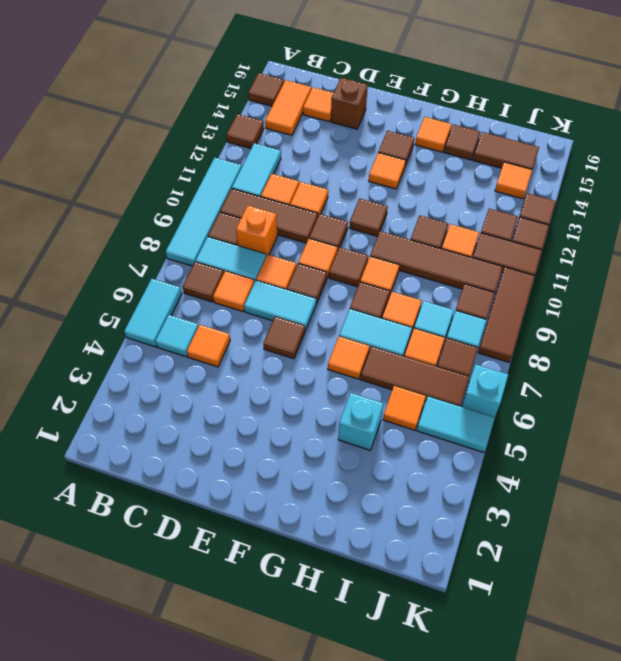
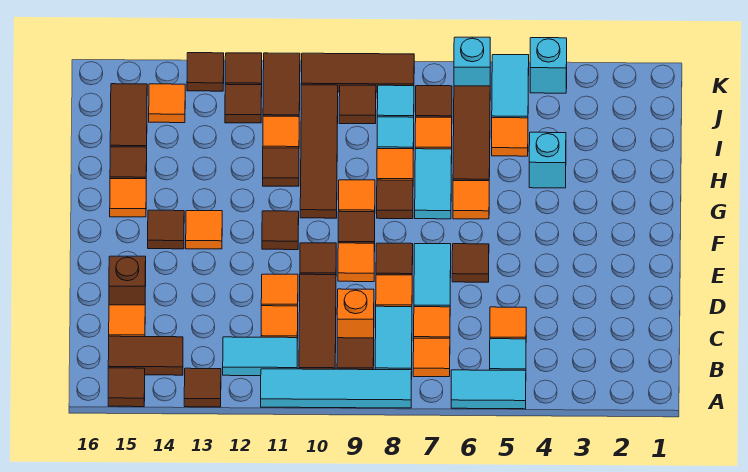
brown tile B7 level 1 -> orange tile B7 level 1
orange tile B14:B15 level 1 -> brown tile B14:B15 level 1
none -> cyan brick K4 level 1

